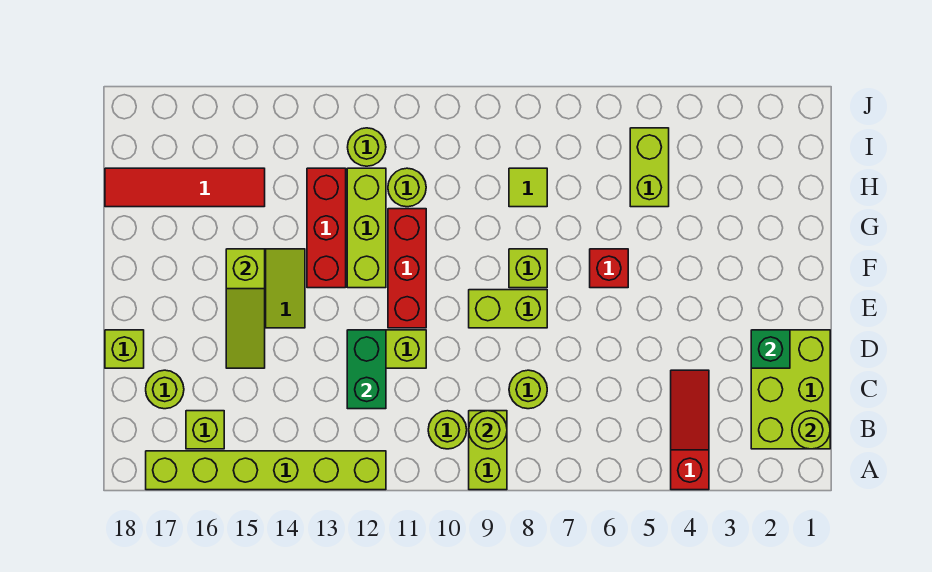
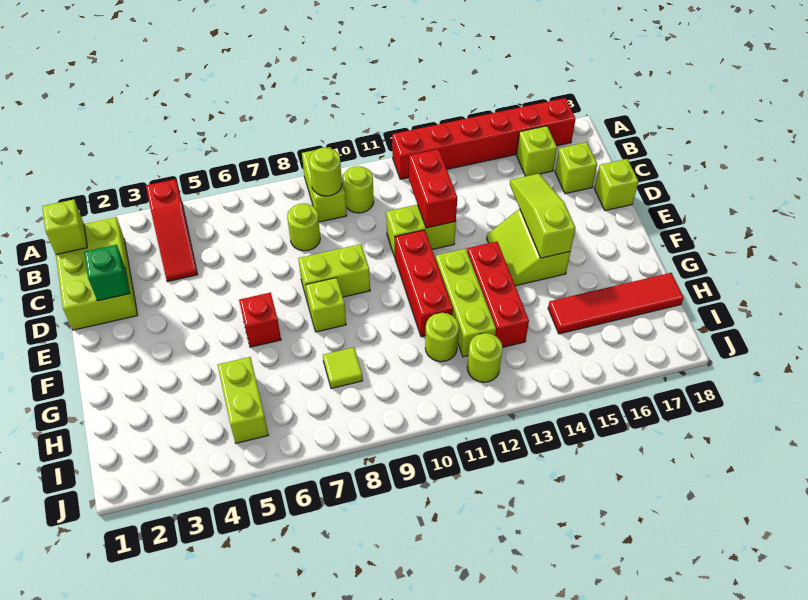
lime brick A12:A17 level 1 -> red brick A12:A17 level 1
lime round brick B1 level 2 -> lime brick B1 level 2
green brick C12:D12 level 2 -> red brick C12:D12 level 2
lime round brick C17 level 1 -> lime brick C17 level 1

